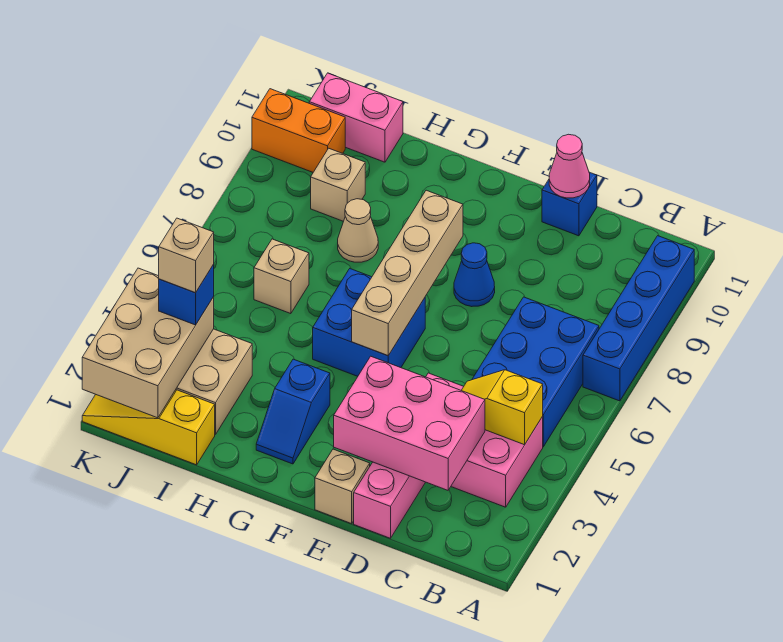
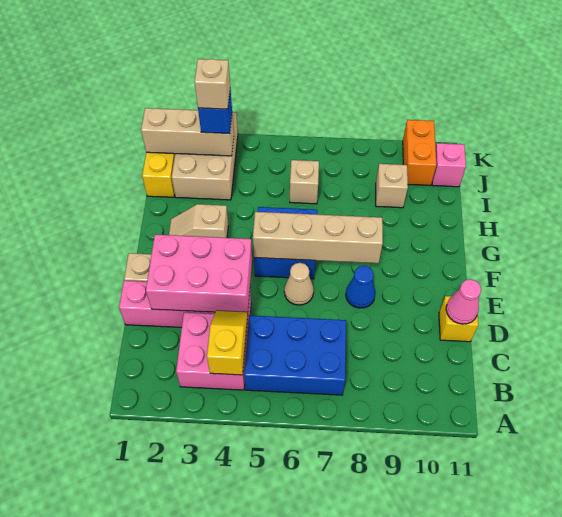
blue brick A7:A10 level 1 -> none
pink brick C2:E3 level 2 -> pink brick D2:E4 level 2
blue brick D11 level 1 -> yellow brick D11 level 1
blue slope G2:G3 level 1 top 3 -> tan slope G2:G3 level 1 top 3
tan cone H8 level 1 -> tan cone E6 level 1
pink brick I11:J11 level 1 -> pink brick J11 level 1
tan brick J1:K3 level 2 -> tan brick J1:J3 level 2

